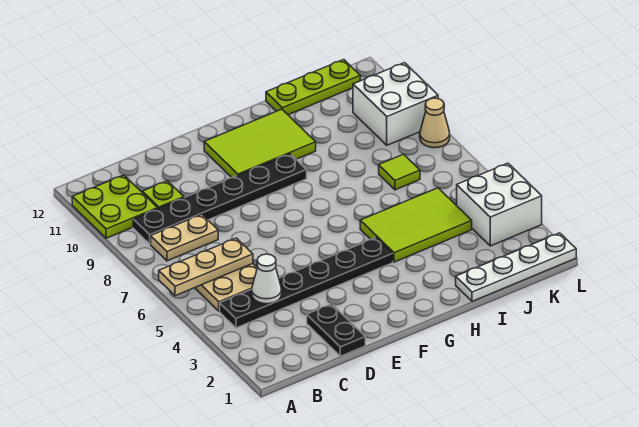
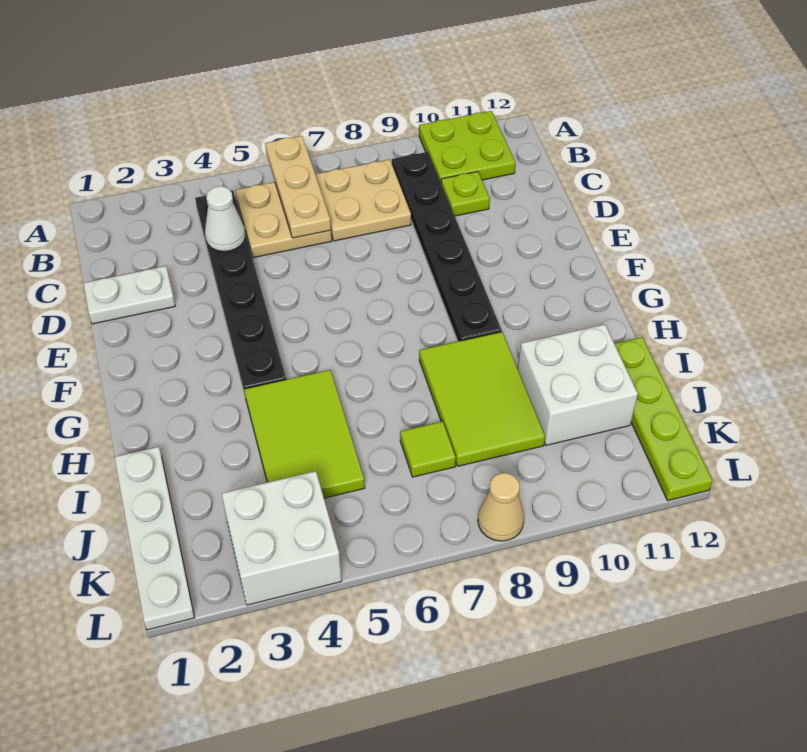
tan plate B8:C8 level 1 -> tan plate B7:C8 level 1
black plate D1:D2 level 1 -> white plate D1:D2 level 1
lime tile F10:H11 level 1 -> lime tile H8:J9 level 1
lime plate I12:K12 level 1 -> lime plate I12:L12 level 1
white brick K9:L10 level 1 -> white brick I10:J11 level 1

